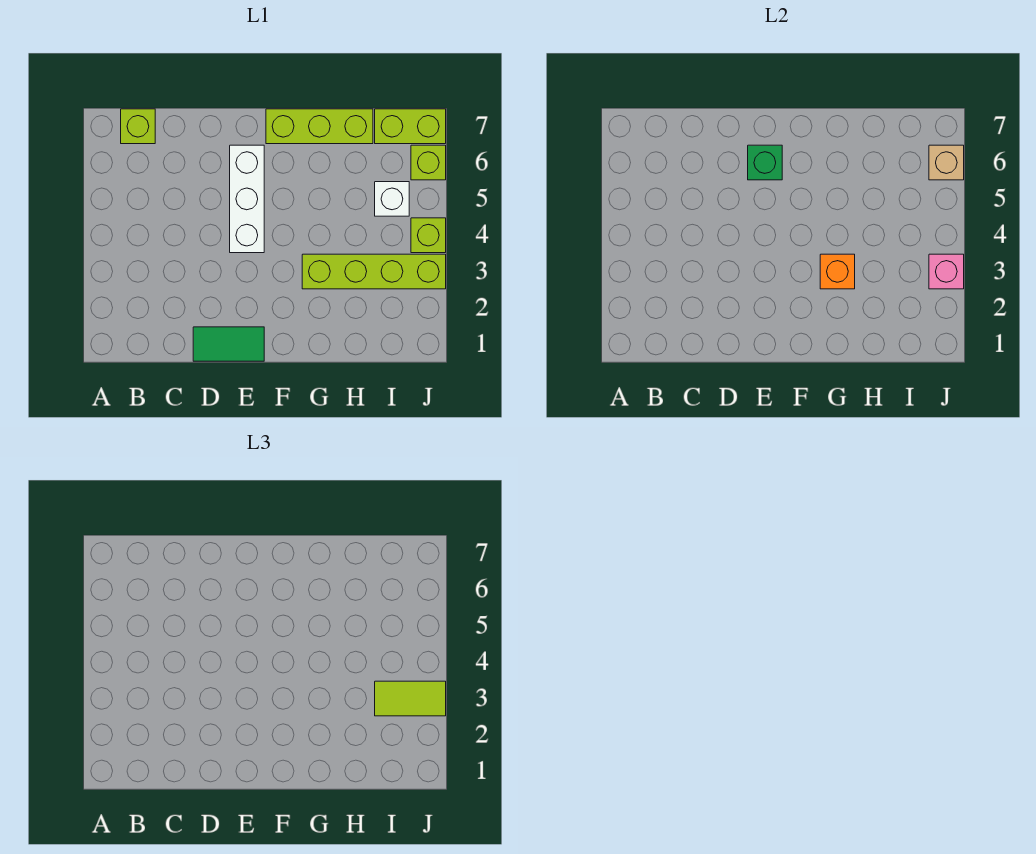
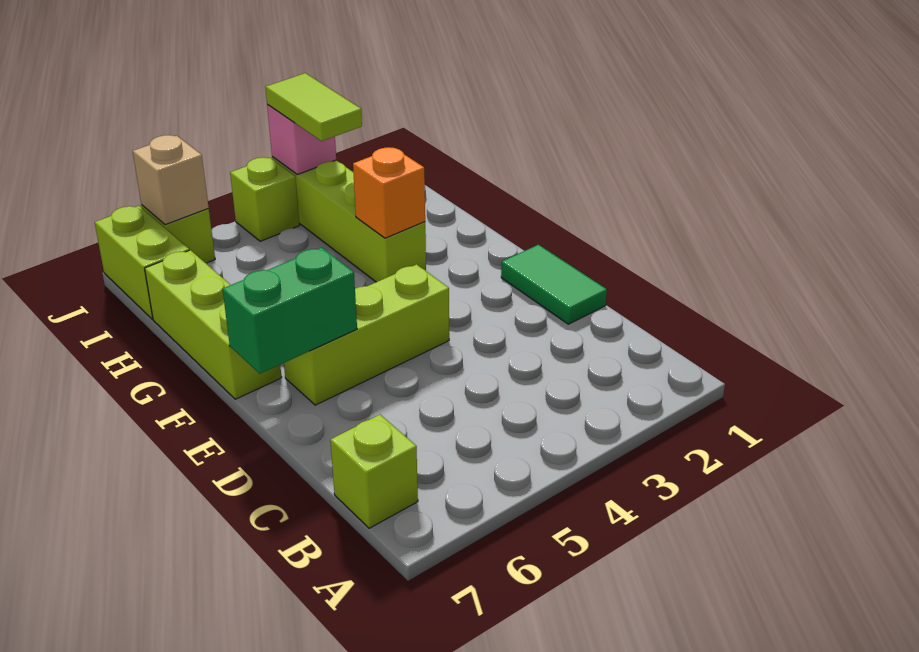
white brick E4:E6 level 1 -> lime brick E4:E6 level 1
green brick E6 level 2 -> green brick E6:E7 level 2
white brick I5 level 1 -> none

